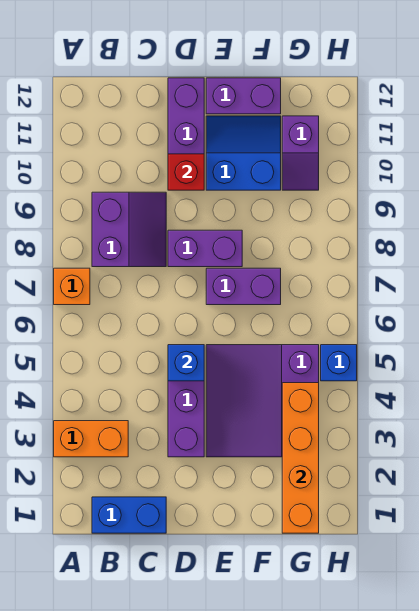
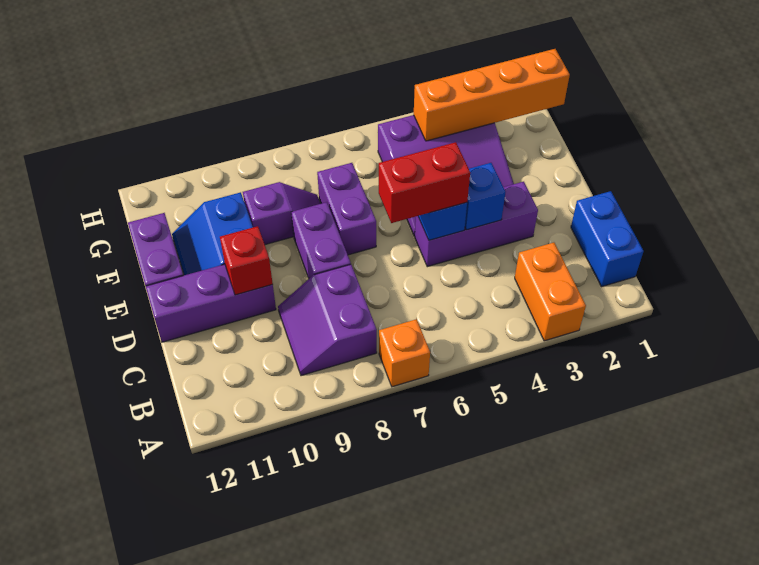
purple slope B8:C9 level 1 top B -> purple slope B8:C9 level 1 top 8
none -> red brick D5:D6 level 3
purple slope G10:G11 level 1 top 11 -> purple slope F8:F9 level 1 top 9
blue brick H5 level 1 -> blue brick D4 level 2

